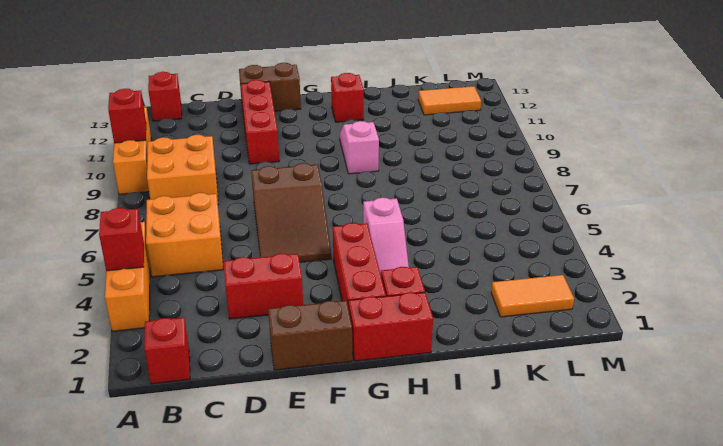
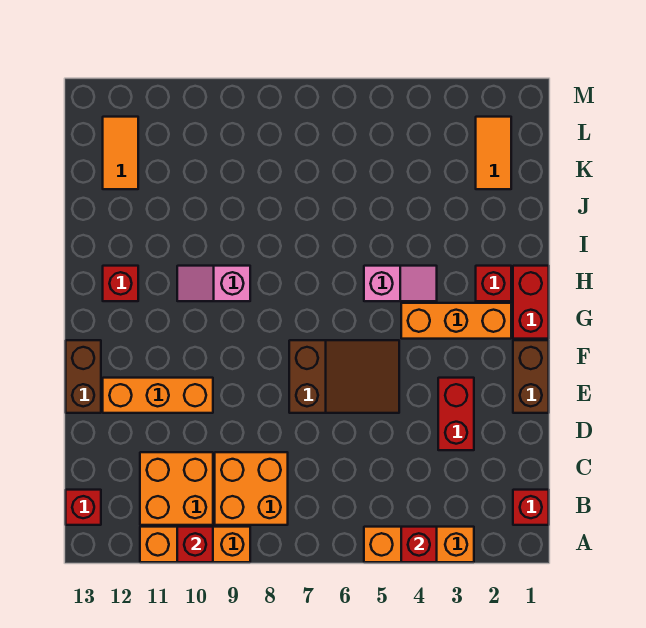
orange brick B5:C6 level 1 -> orange brick B10:C11 level 1
red brick E10:E12 level 1 -> orange brick E10:E12 level 1
red brick G2:G4 level 1 -> orange brick G2:G4 level 1

